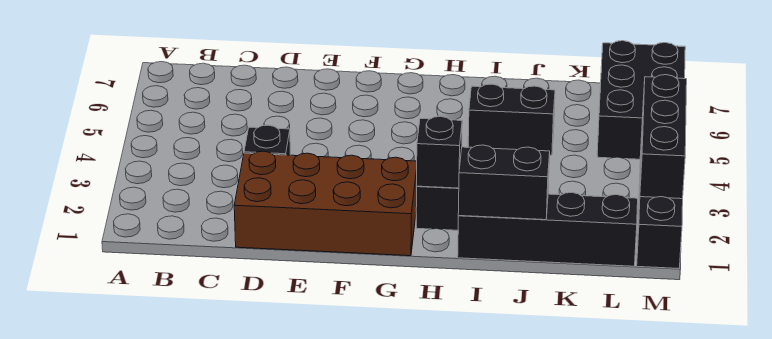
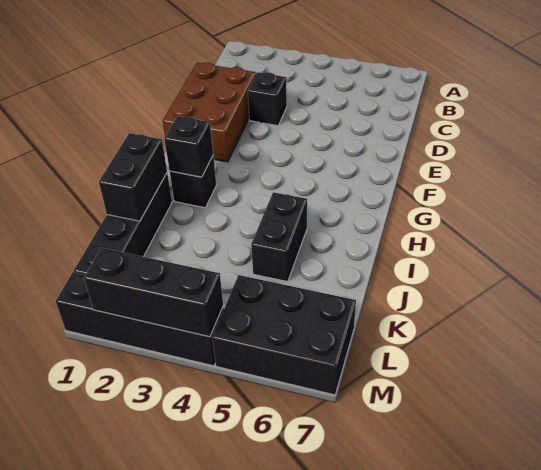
brown brick D1:G2 level 1 -> brown brick D1:F2 level 1

